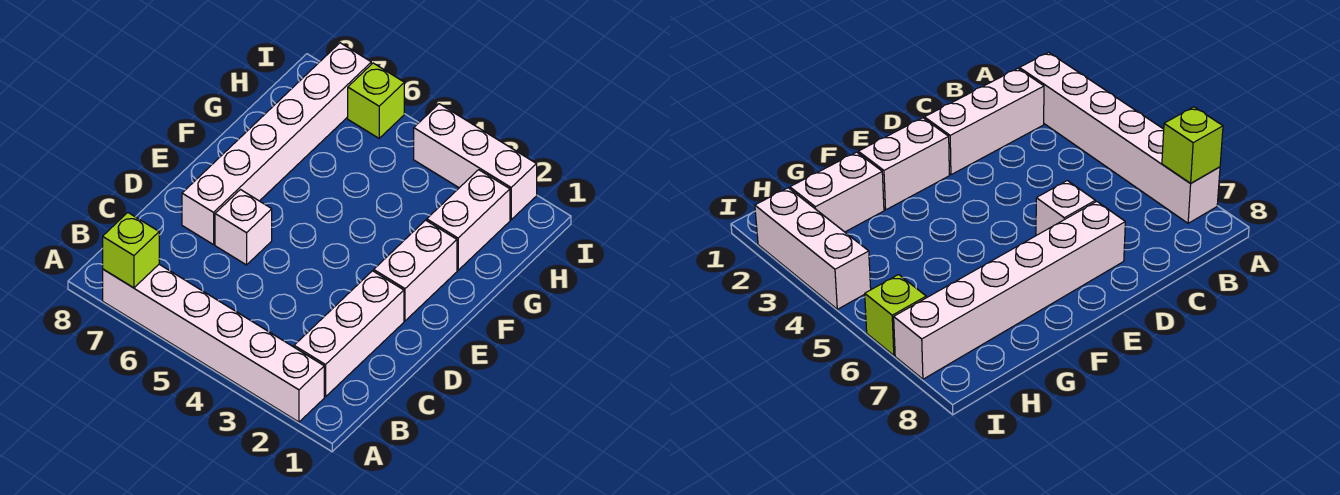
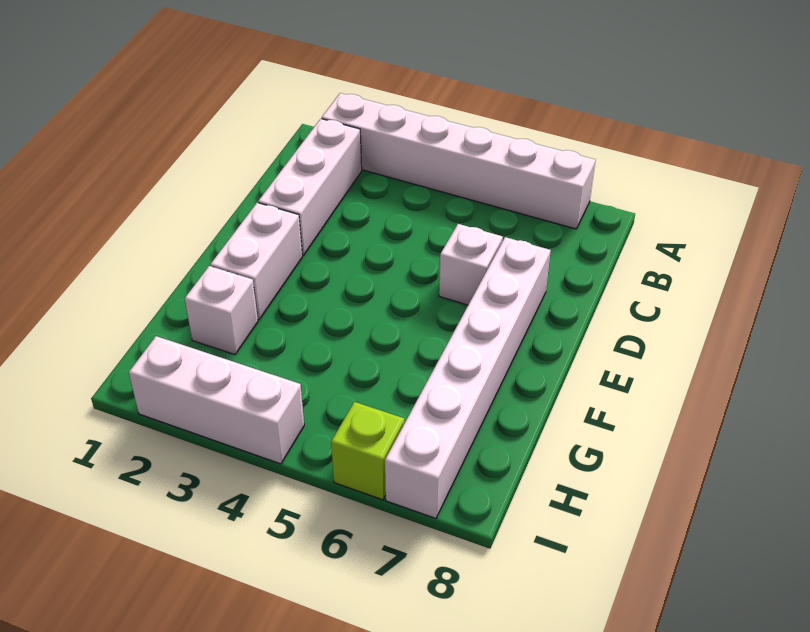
lime brick A7 level 2 -> none
white brick G2:H2 level 1 -> white brick G2 level 1

